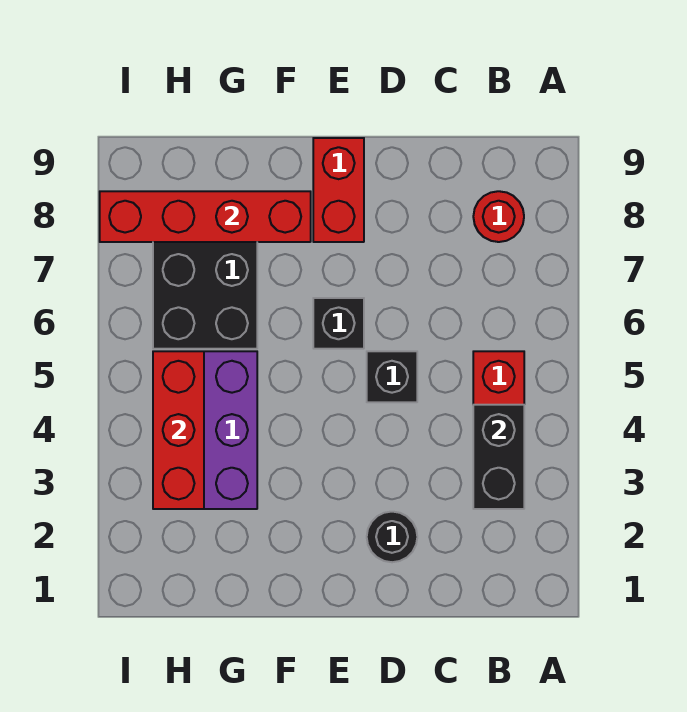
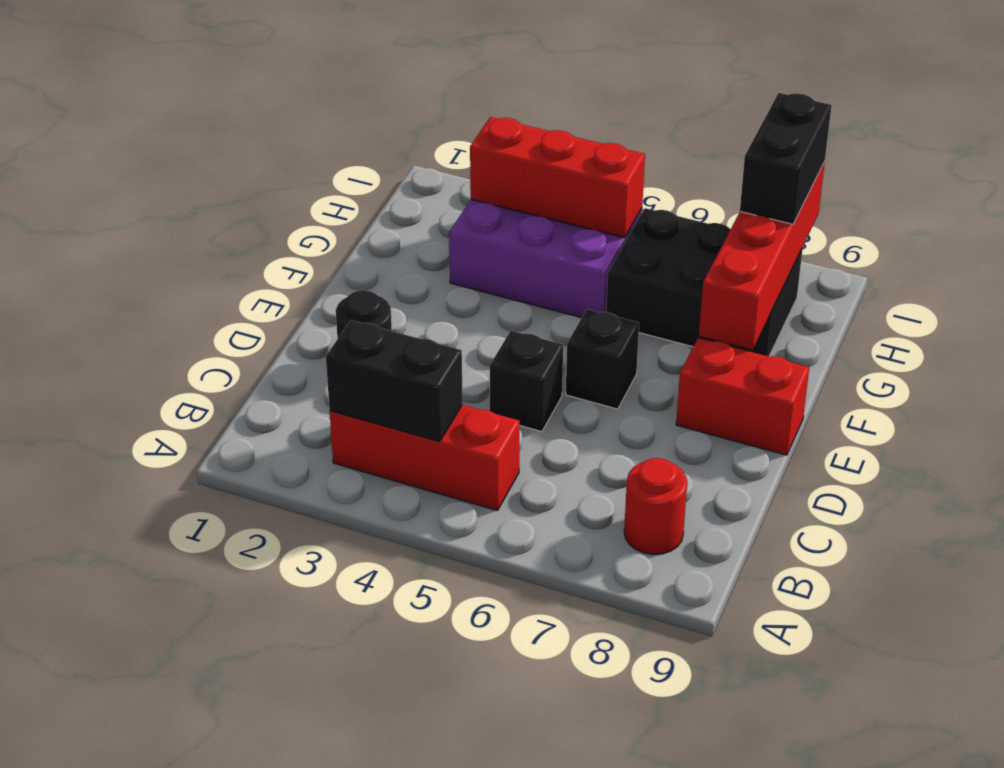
none -> black brick H8:I8 level 3

